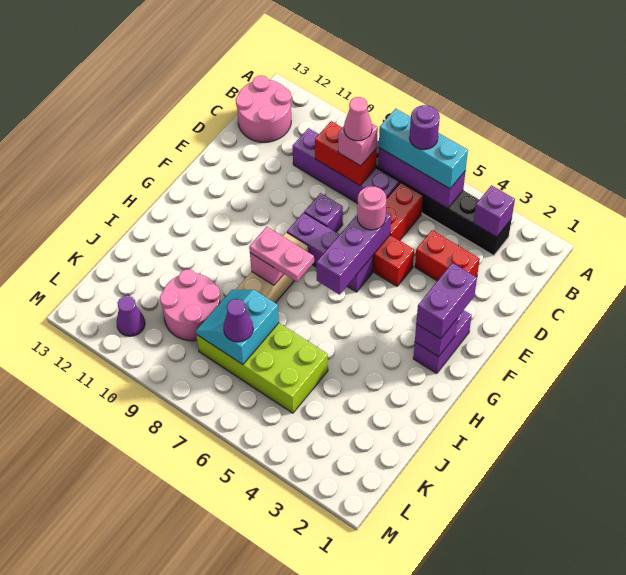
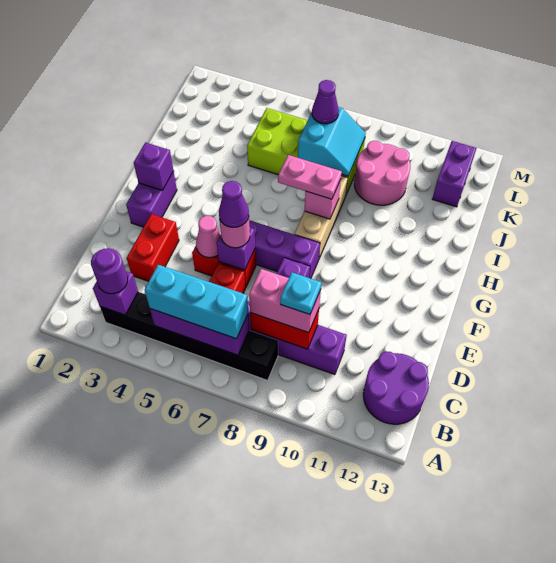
purple round brick B6 level 4 -> purple round brick B3 level 3
pink round brick B12:C13 level 1 -> purple round brick B12:C13 level 1
pink brick C8 level 3 -> pink brick C8:C9 level 3
pink cone C8 level 4 -> pink cone E5 level 2
none -> cyan plate C9 level 4
red brick D3:D4 level 1 -> red brick D3:E3 level 1
purple brick E6:G6 level 2 -> purple brick E6 level 2
purple brick F2:G2 level 3 -> purple brick K12:L12 level 1
purple cone L11 level 1 -> purple cone E6 level 4

